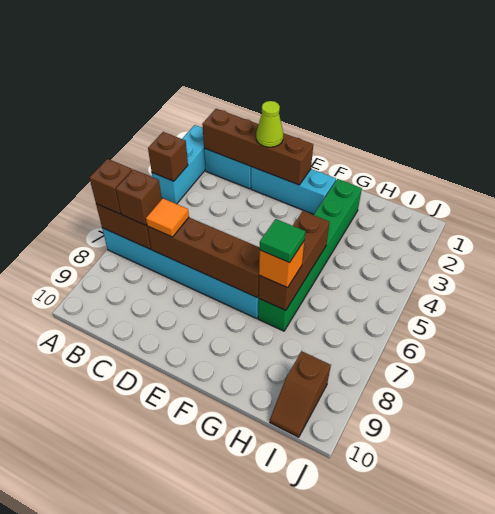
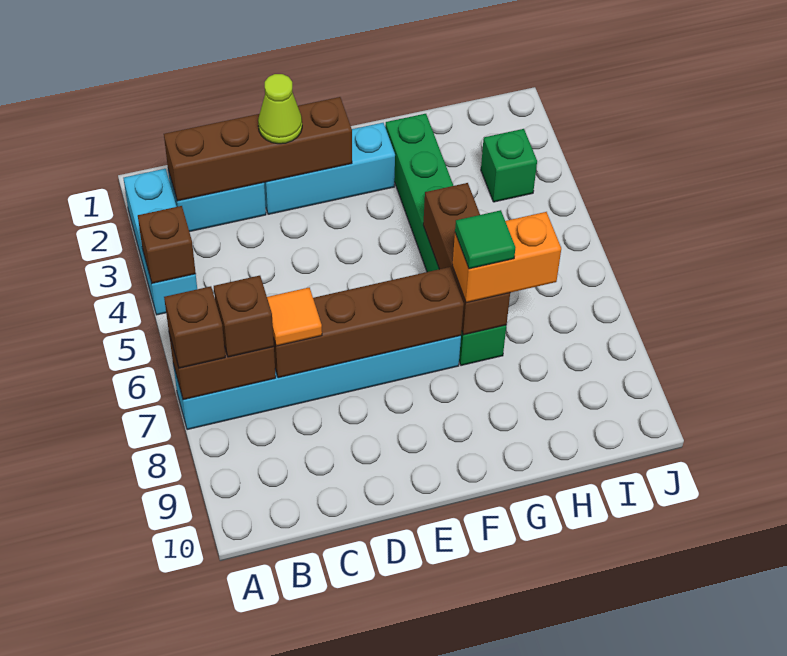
orange brick G7 level 3 -> orange brick G7:H7 level 3
none -> green brick I3 level 1
brown slope I9:I10 level 1 top 9 -> none

